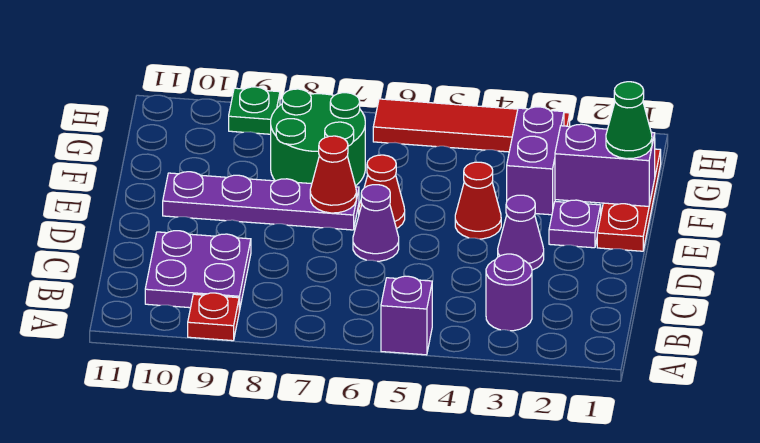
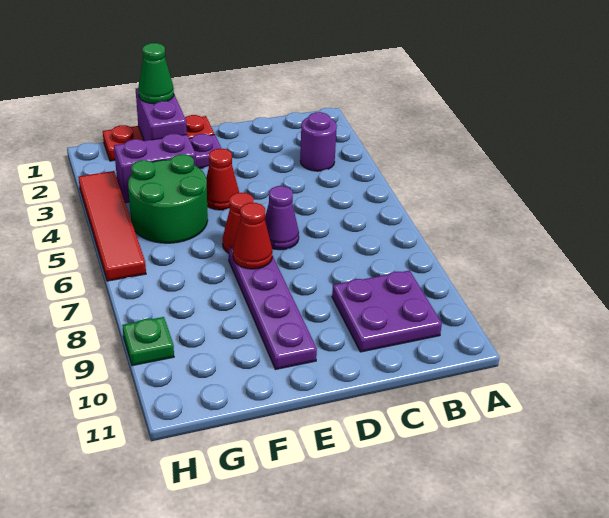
purple brick A5 level 1 -> none
red plate A9 level 1 -> none
purple cone D3 level 1 -> none
green round brick F7:G8 level 1 -> green round brick F4:G5 level 1

